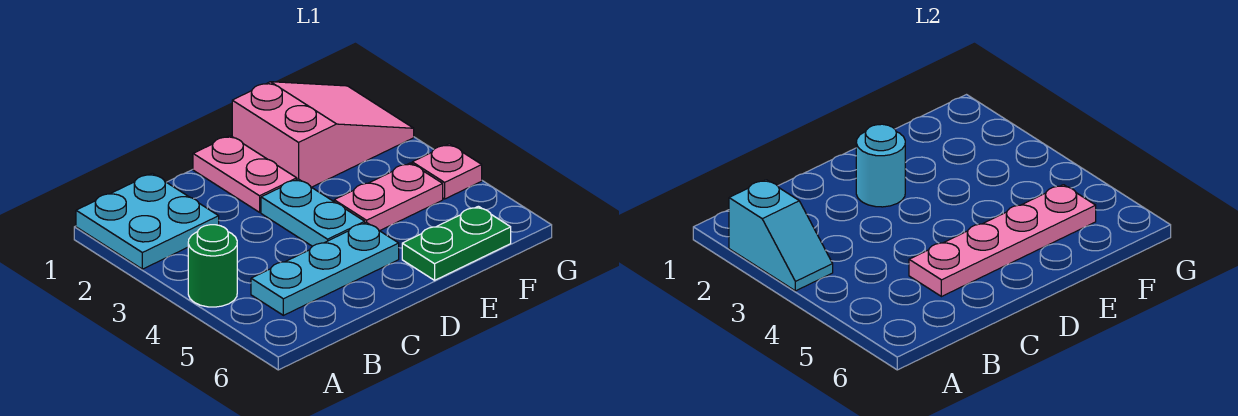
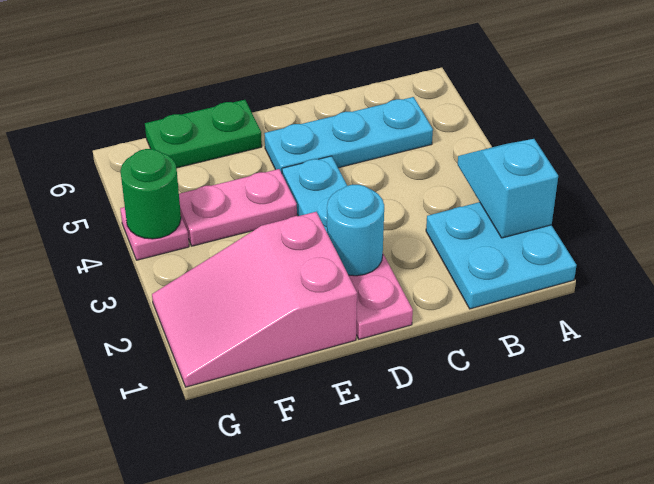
green round brick A4 level 1 -> green round brick G4 level 2
pink plate C5:F5 level 2 -> none

